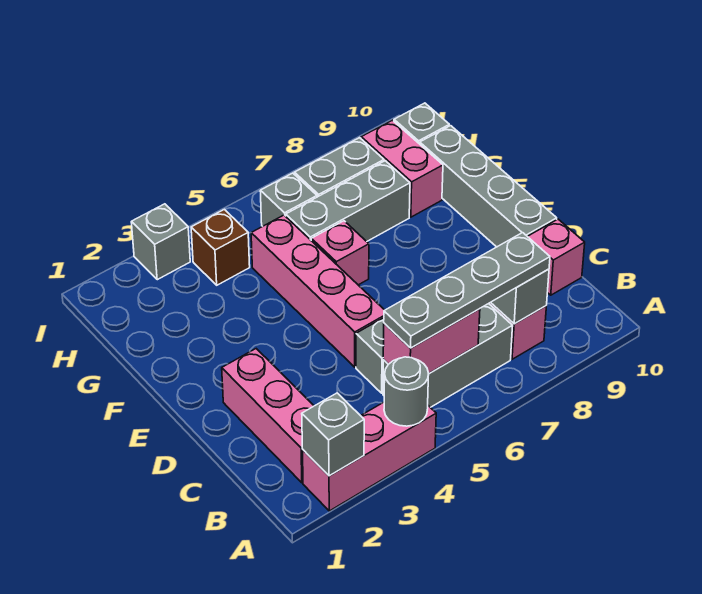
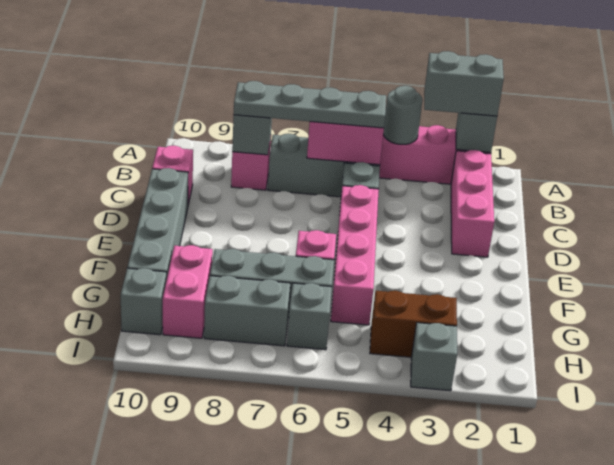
none -> grey brick A2:A3 level 3
brown brick H4 level 1 -> brown brick H3:H4 level 1

